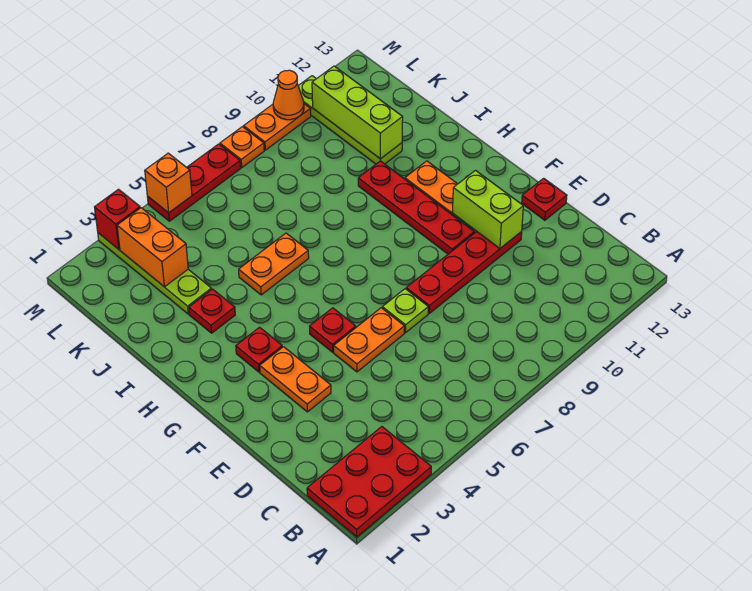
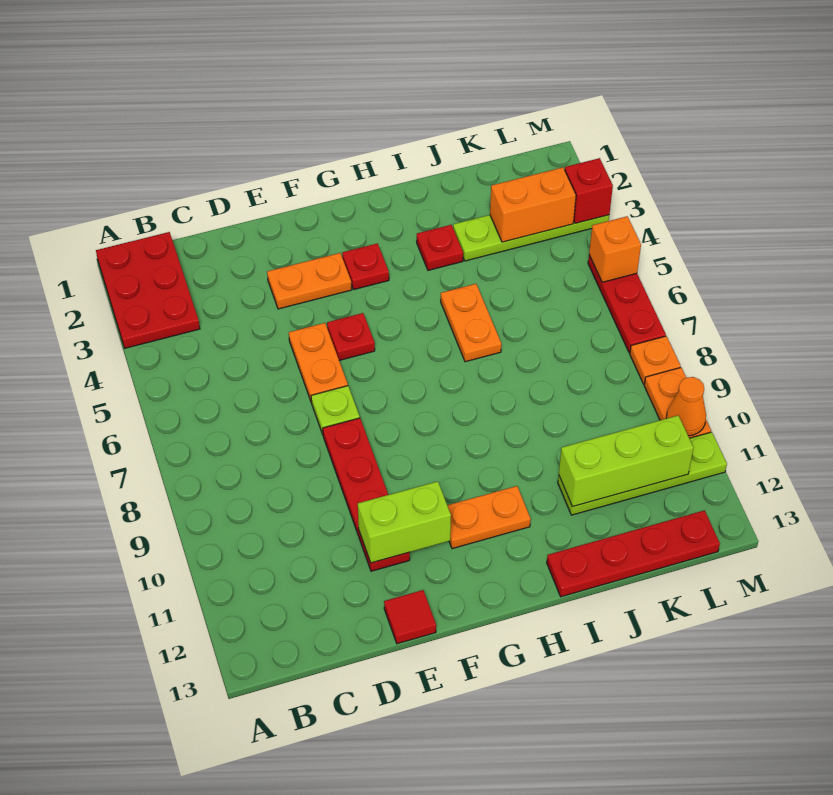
red plate E13 level 1 -> red tile E13 level 1
red plate F10:I10 level 1 -> red plate I13:L13 level 1

